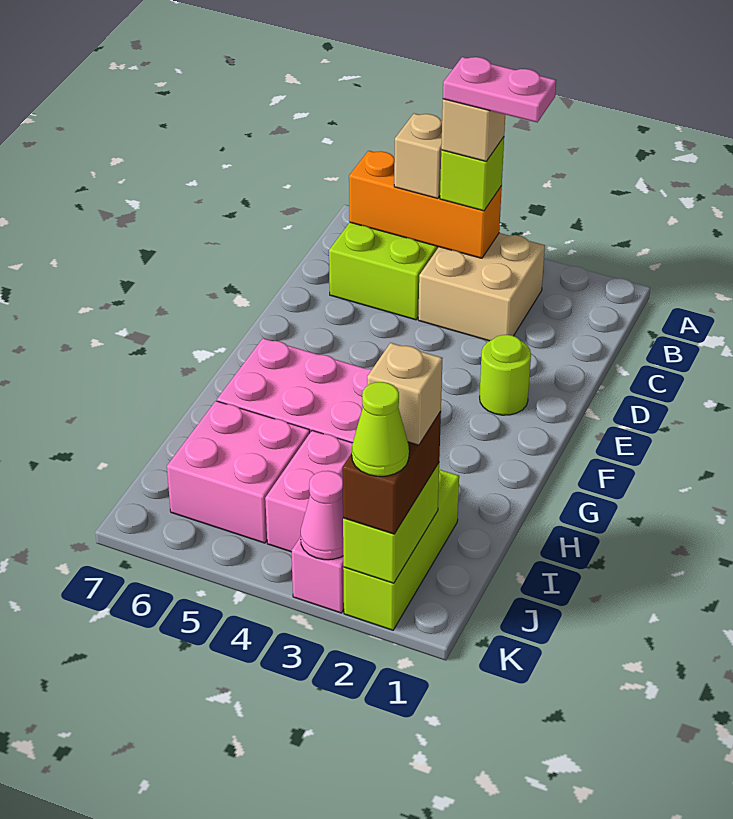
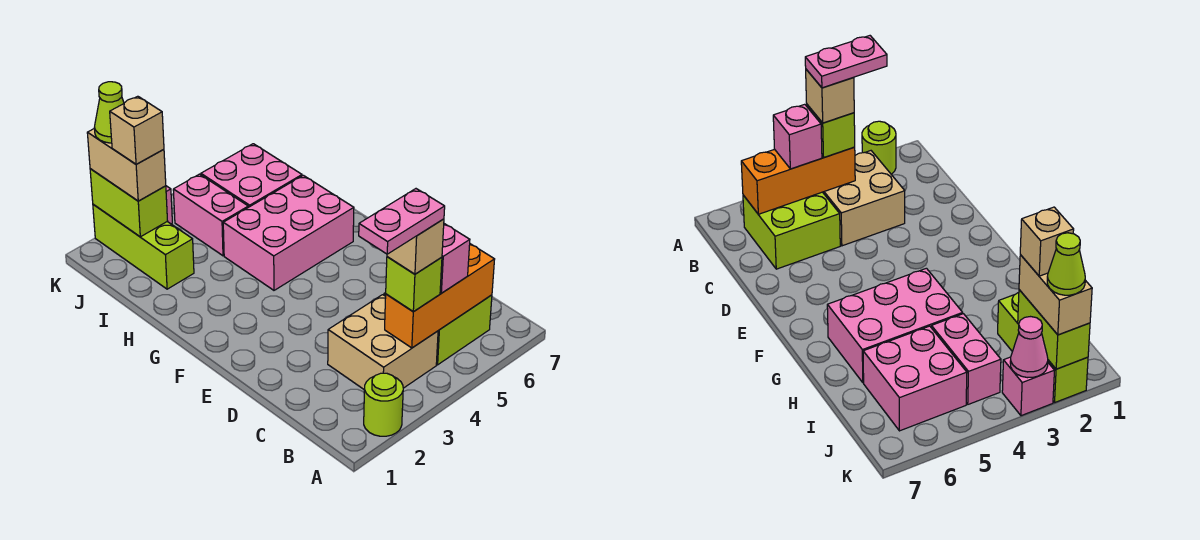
tan brick B5 level 3 -> pink brick B5 level 3
lime round brick E2 level 1 -> lime round brick A2 level 1
brown brick J2:K2 level 3 -> tan brick J2:K2 level 3

